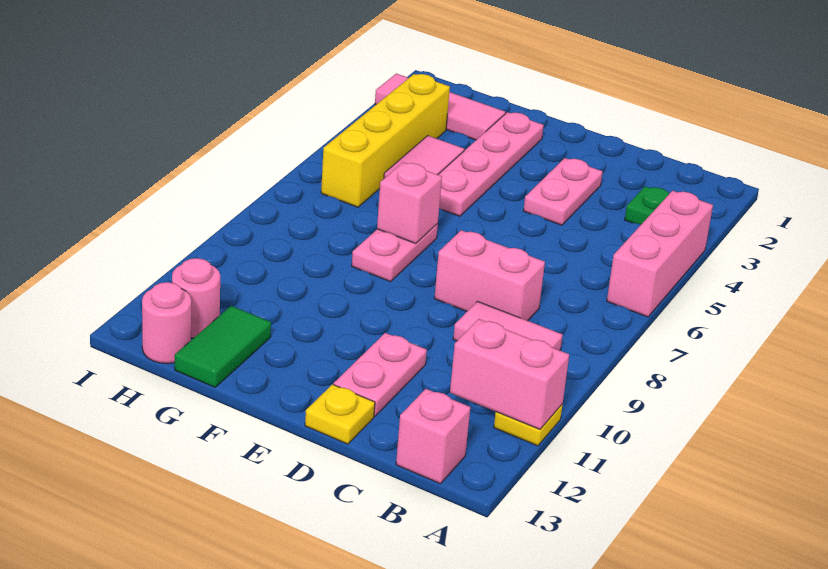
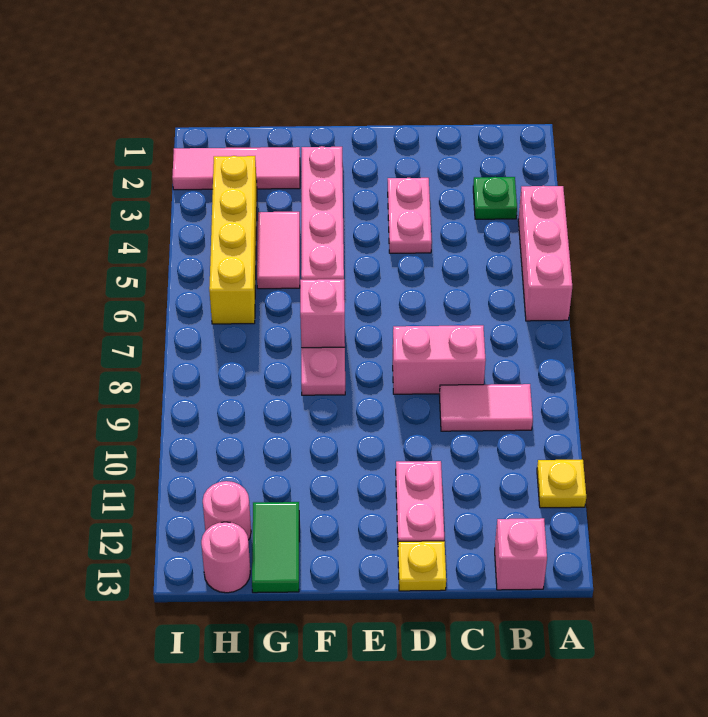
pink brick A11:B11 level 2 -> none

